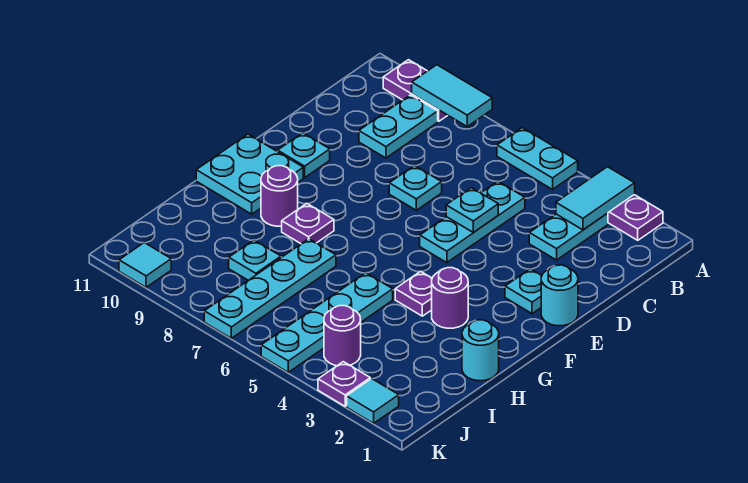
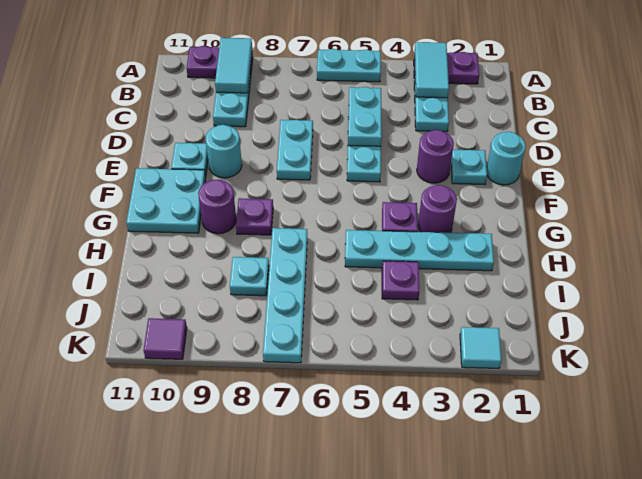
cyan tile A8:A9 level 2 -> cyan tile A9:B9 level 2
cyan plate D5 level 2 -> cyan plate C5:D5 level 2
cyan plate D7 level 1 -> cyan plate D7:E7 level 1
cyan round brick H1 level 1 -> cyan round brick E9 level 1
cyan plate H5:K5 level 1 -> cyan plate H2:H5 level 1
purple round brick J4 level 1 -> purple round brick E3 level 1
purple plate K3 level 1 -> purple plate I4 level 1
cyan tile K10 level 1 -> purple tile K10 level 1

